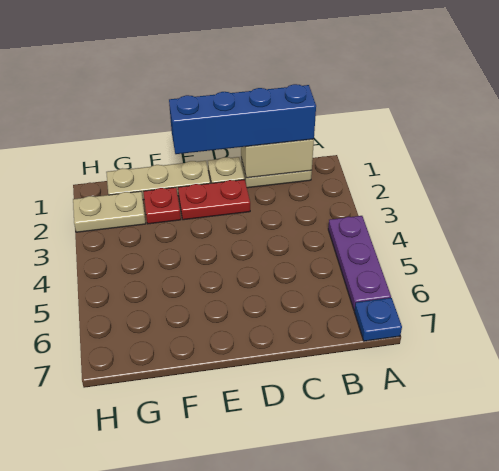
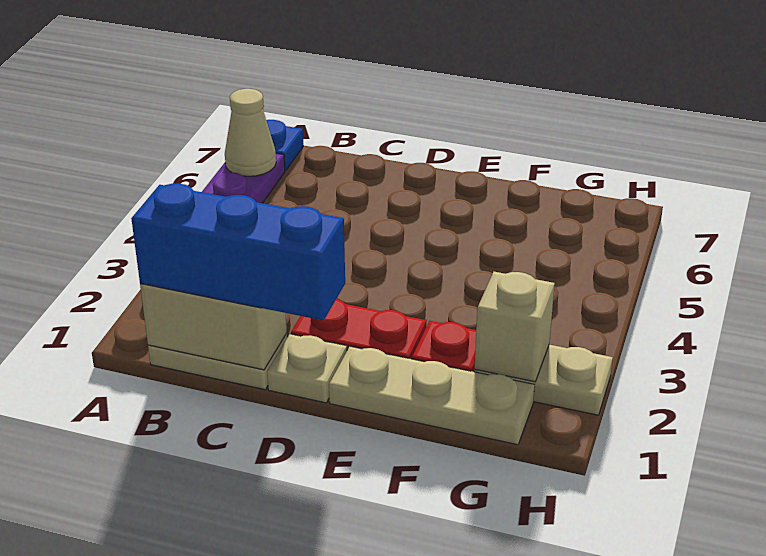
none -> tan cone A6 level 2
blue brick B1:E1 level 3 -> blue brick B1:D1 level 3
none -> tan brick G2 level 2

